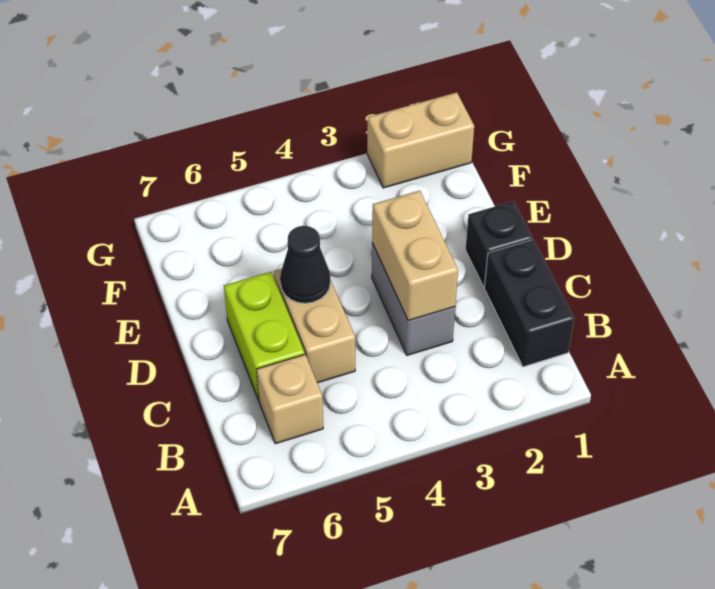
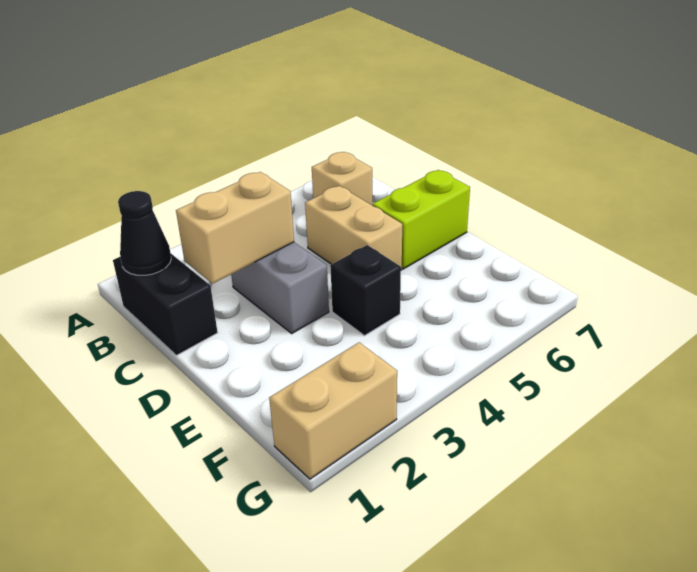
tan brick C3:D3 level 2 -> tan brick C2:C3 level 2
lime brick C6:D6 level 1 -> lime brick D6:D7 level 1
black brick D1 level 1 -> black brick E4 level 1
black cone D5 level 2 -> black cone B1 level 2

